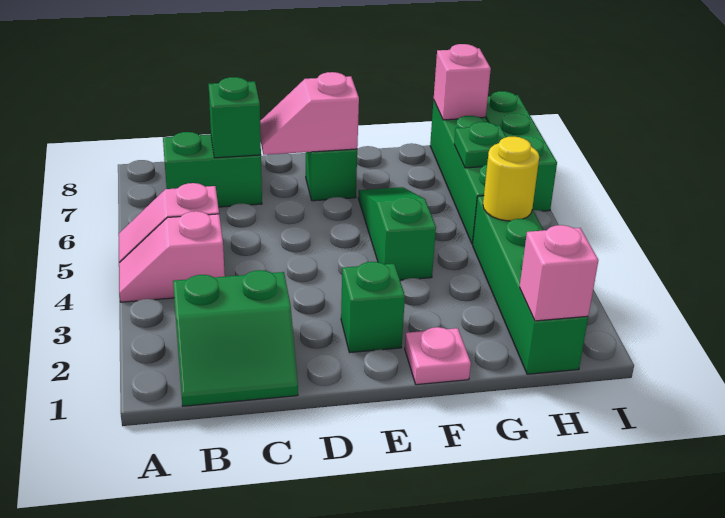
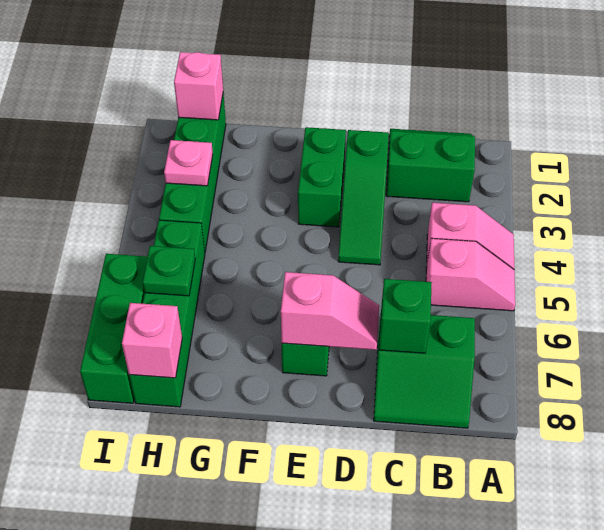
green brick E2 level 1 -> green brick E2:E3 level 1
pink plate F1 level 1 -> pink plate H3 level 2
green slope F4:F6 level 1 top 4 -> green slope D2:D4 level 1 top 2
yellow round brick H4 level 2 -> none

